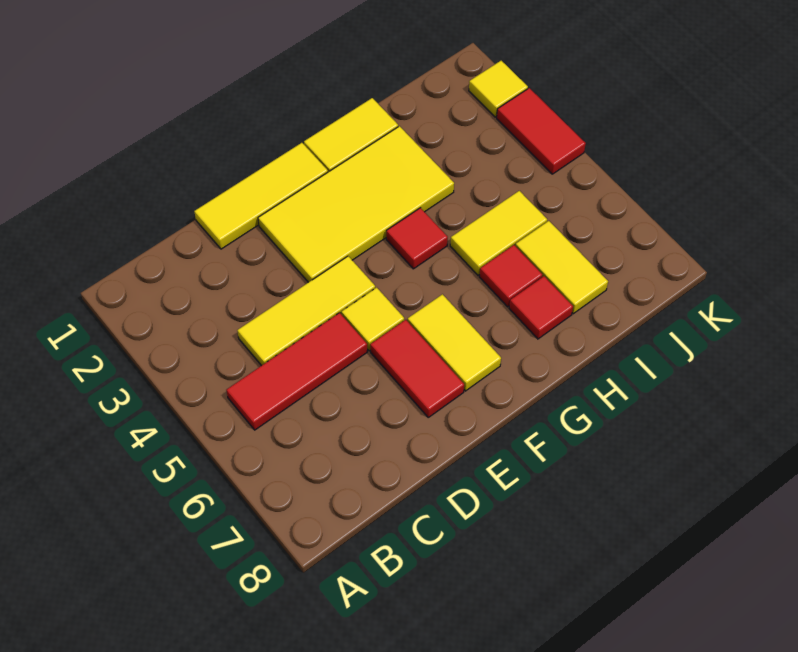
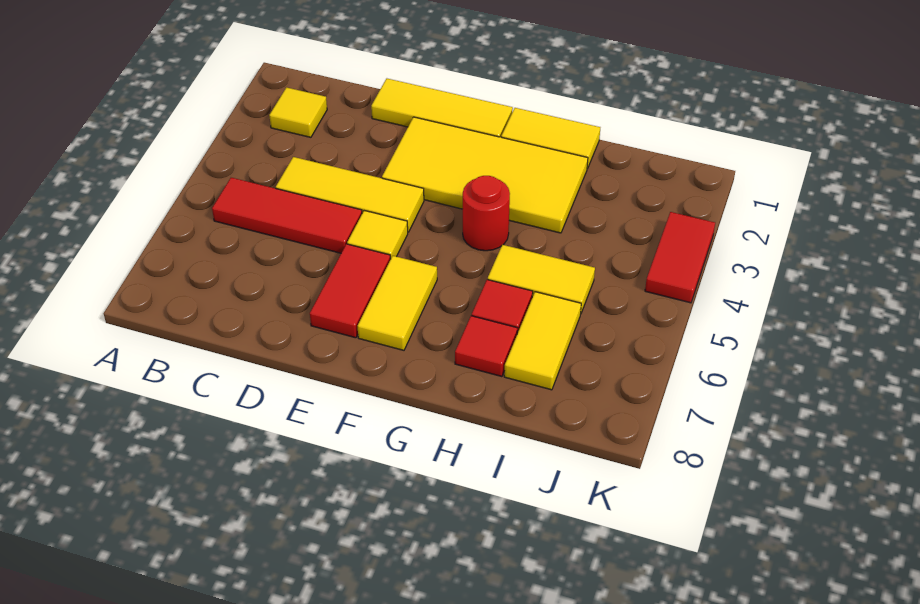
red tile G4 level 1 -> red round brick G4 level 1
yellow tile K2 level 1 -> yellow tile B2 level 1

